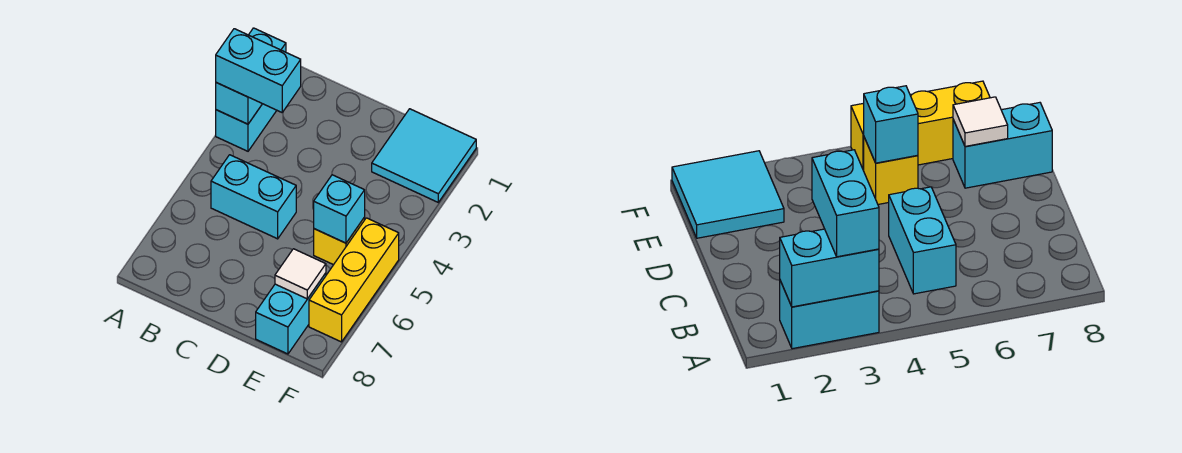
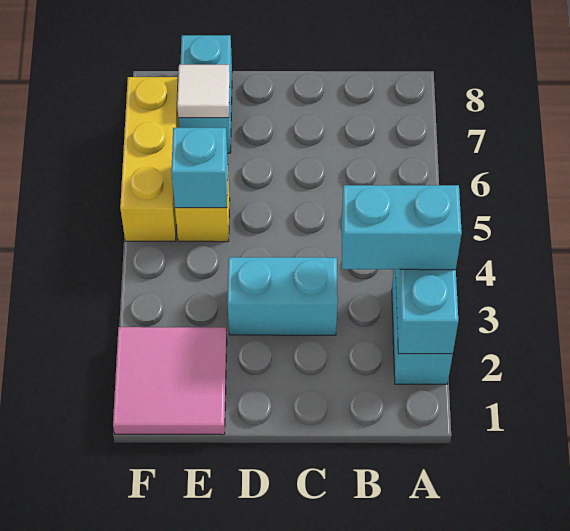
cyan brick B5:C5 level 1 -> cyan brick C3:D3 level 1
cyan tile E1:F2 level 1 -> pink tile E1:F2 level 1

